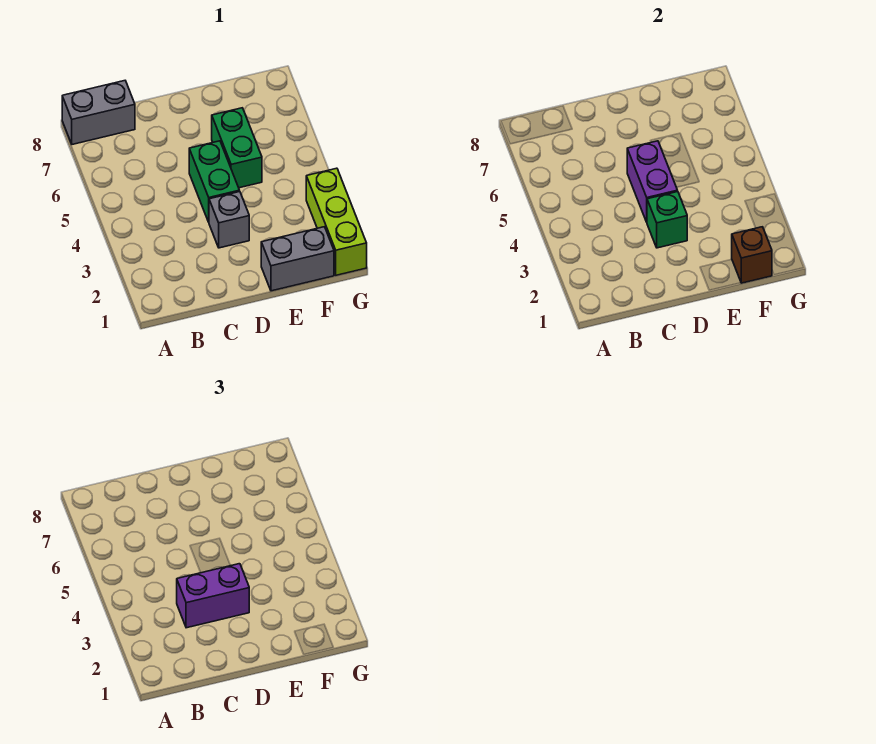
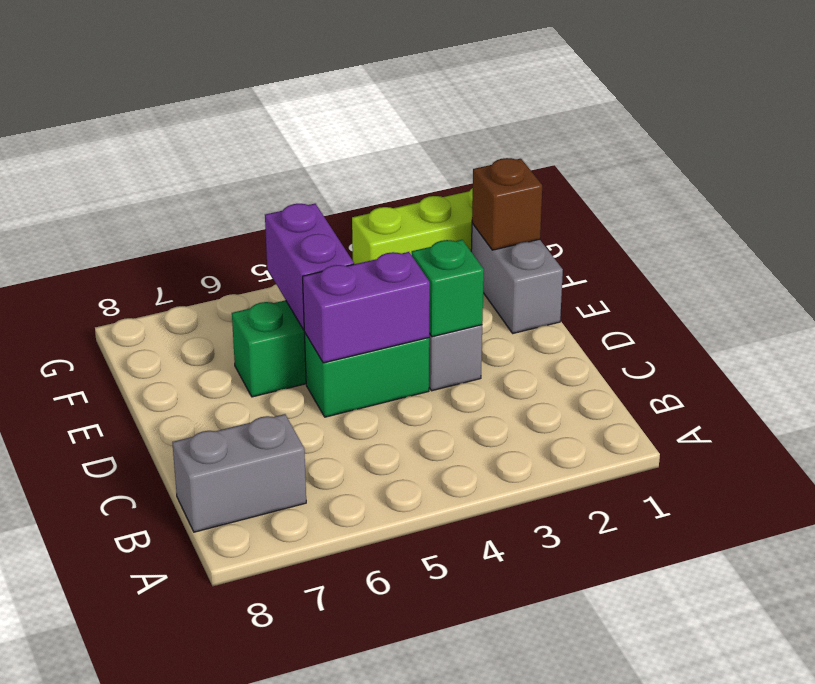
grey brick A8:B8 level 1 -> grey brick B7:B8 level 1
purple brick C3:D3 level 3 -> purple brick E5:F5 level 2

